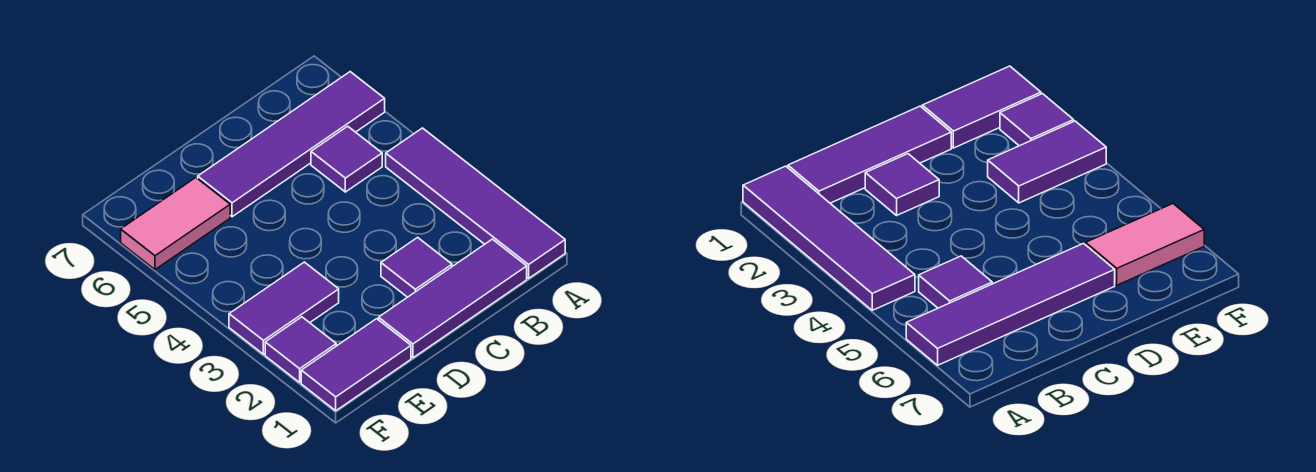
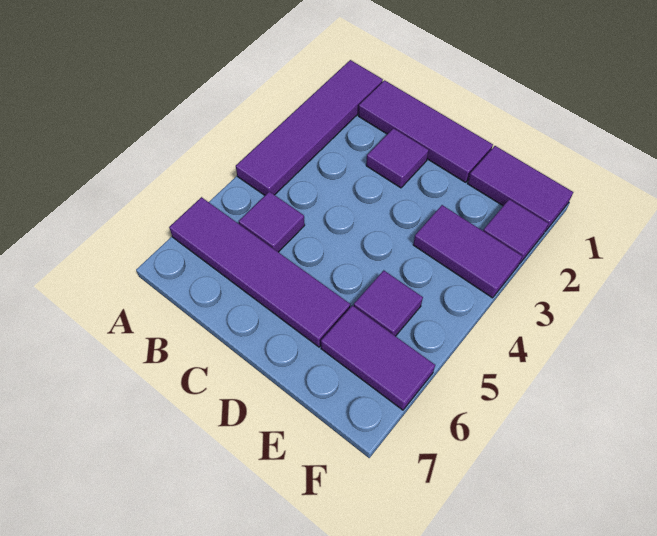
none -> purple tile E5 level 1
pink tile E6:F6 level 1 -> purple tile E6:F6 level 1

